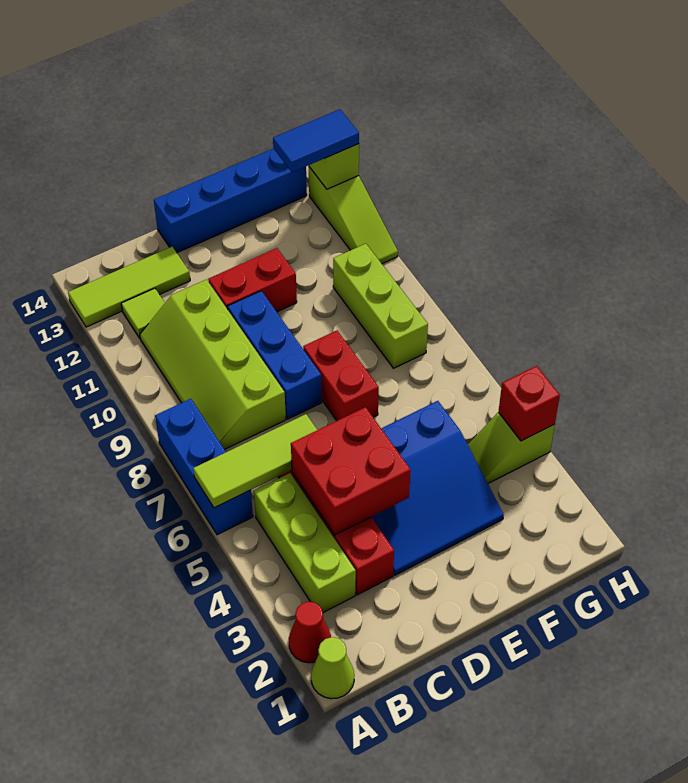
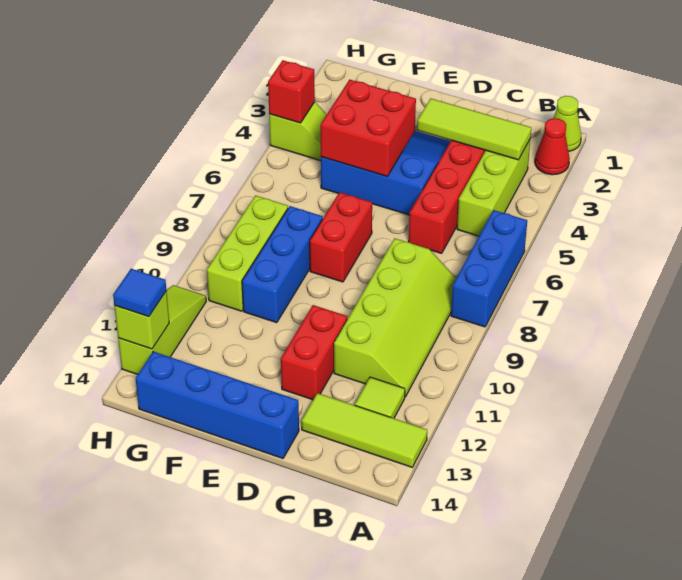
lime tile A6:C6 level 2 -> lime tile B3:D3 level 2
red brick C4:D5 level 2 -> red brick E4:F5 level 2
blue brick D8:D10 level 1 -> blue brick F8:F10 level 1
red brick D11:E11 level 1 -> red brick D11:D12 level 1
blue tile G13:H13 level 3 -> blue tile H13 level 3

